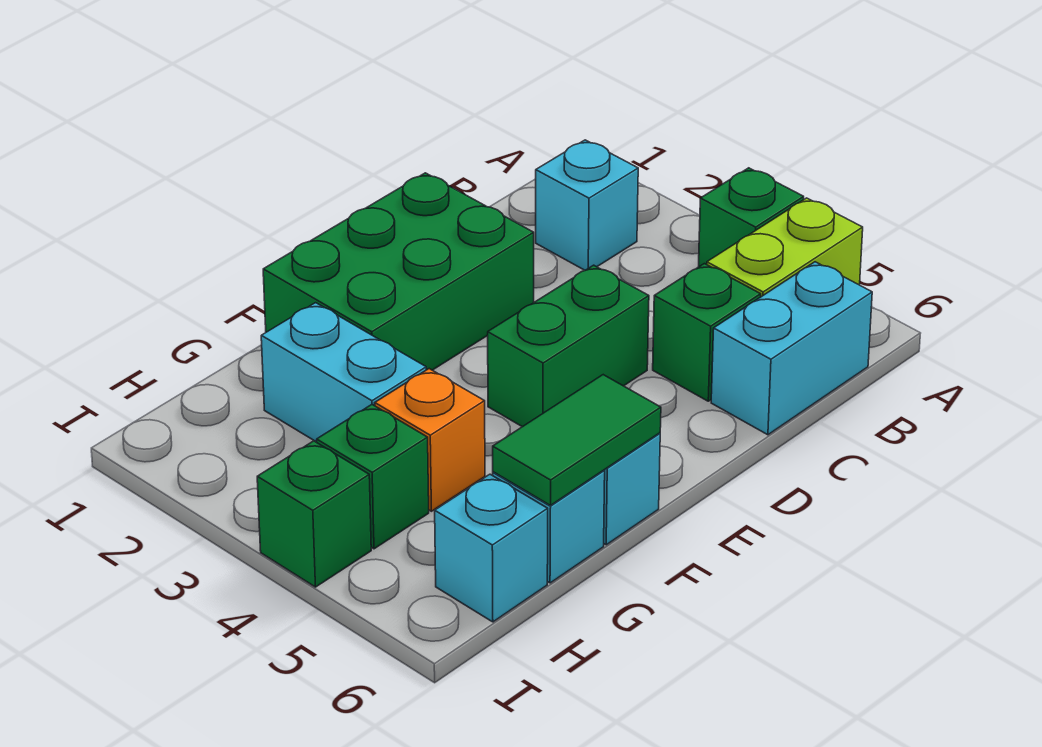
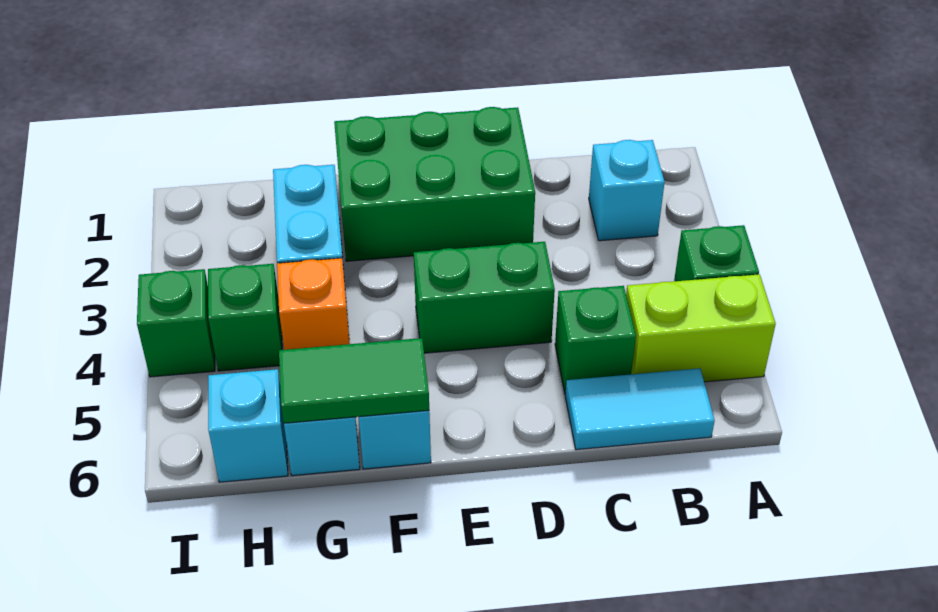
cyan brick B6:C6 level 1 -> cyan tile B6:C6 level 1

